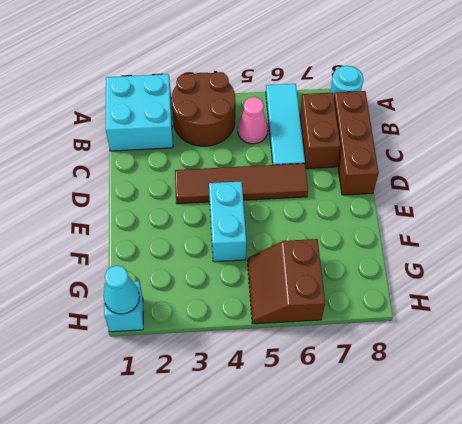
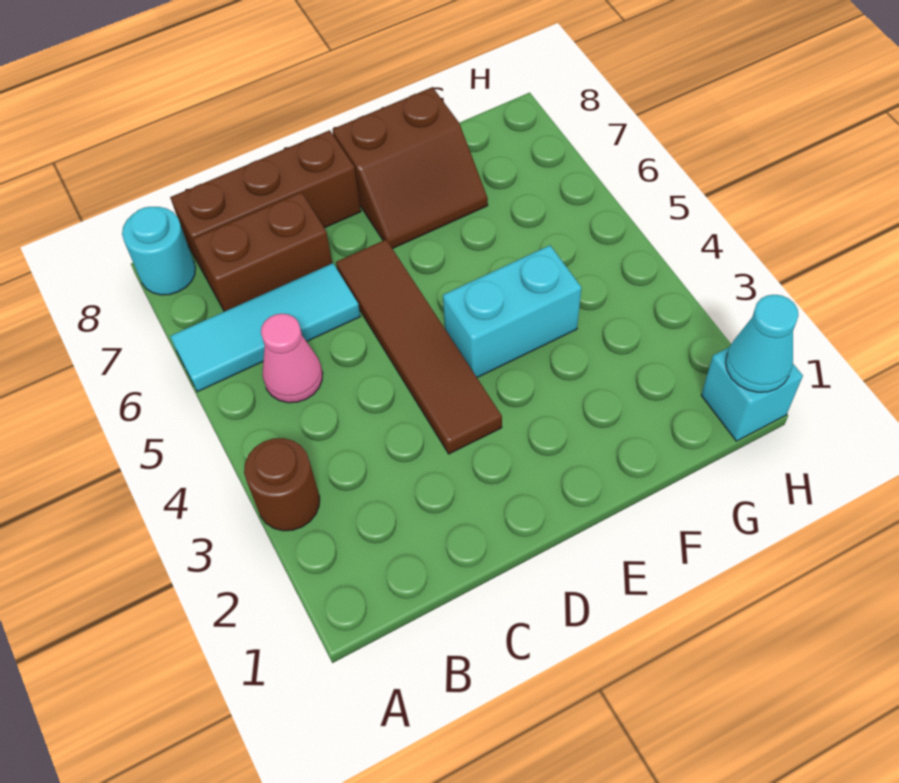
cyan brick A1:B2 level 1 -> none
brown round brick A3:B4 level 1 -> brown round brick A3 level 1
brown slope G5:H6 level 1 top 6 -> brown slope E7:F8 level 1 top 8

